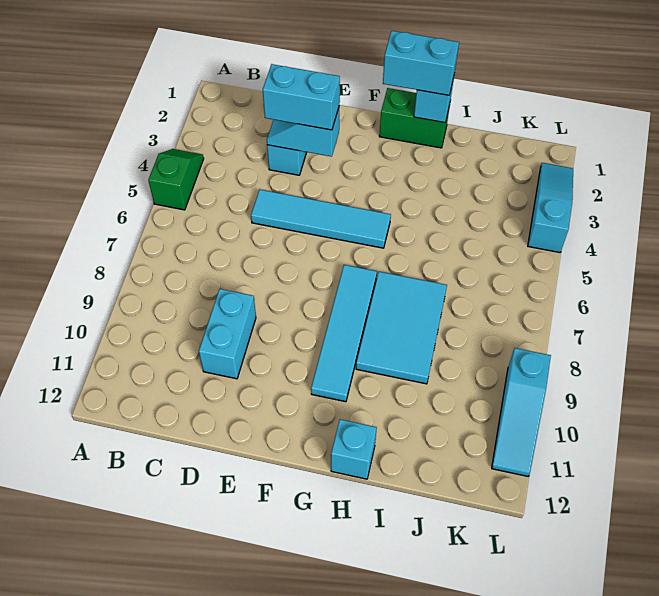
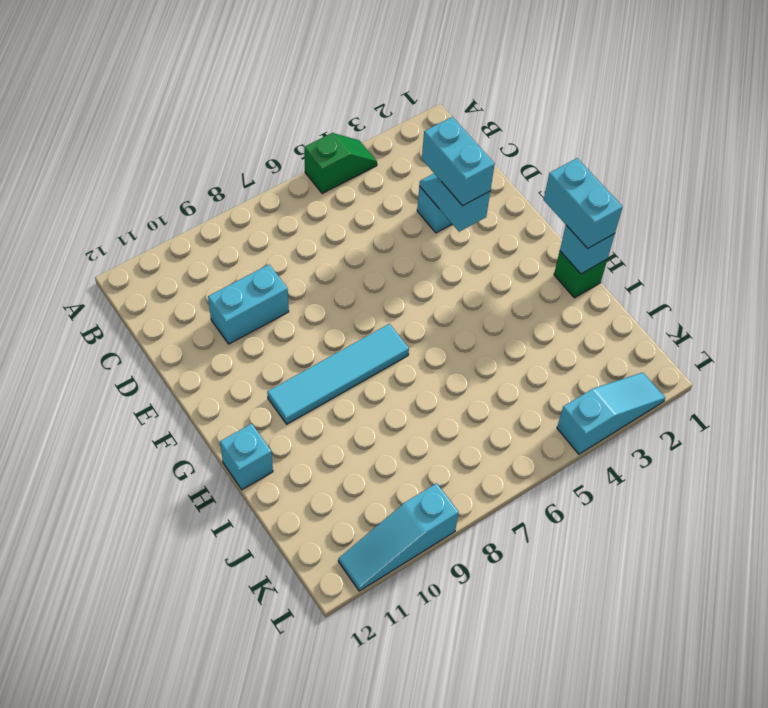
cyan tile D5:G5 level 1 -> none
green brick G1:H1 level 1 -> green brick H1 level 1
cyan tile H7:I9 level 1 -> none

